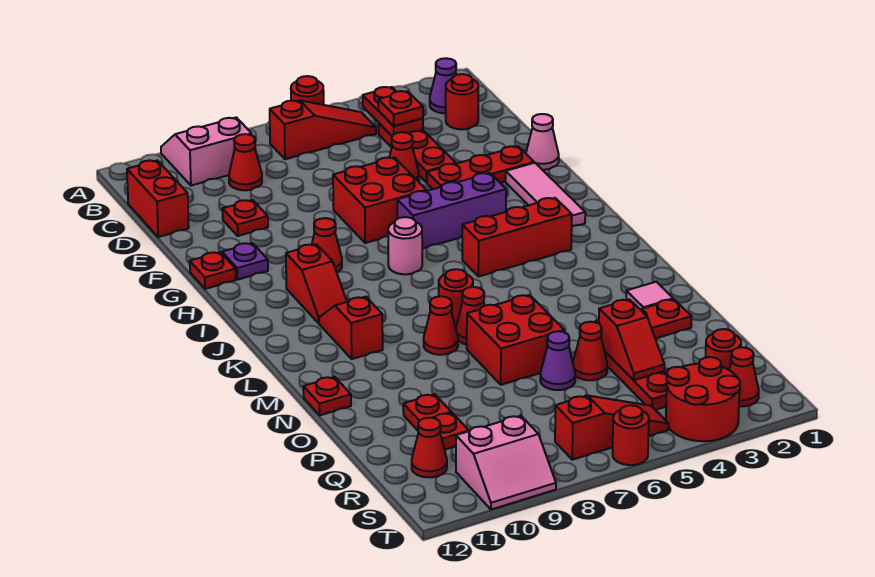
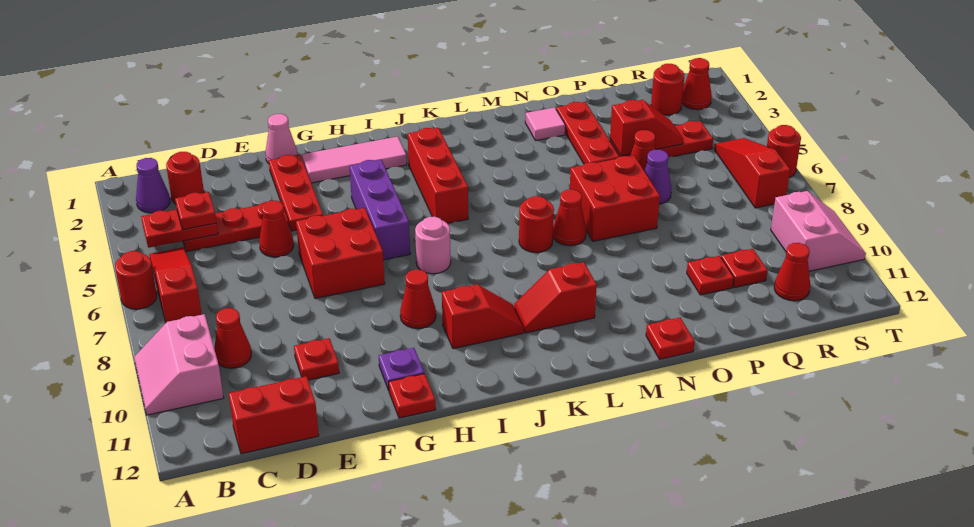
red cone M8 level 1 -> none
red round brick S3:T4 level 1 -> none

